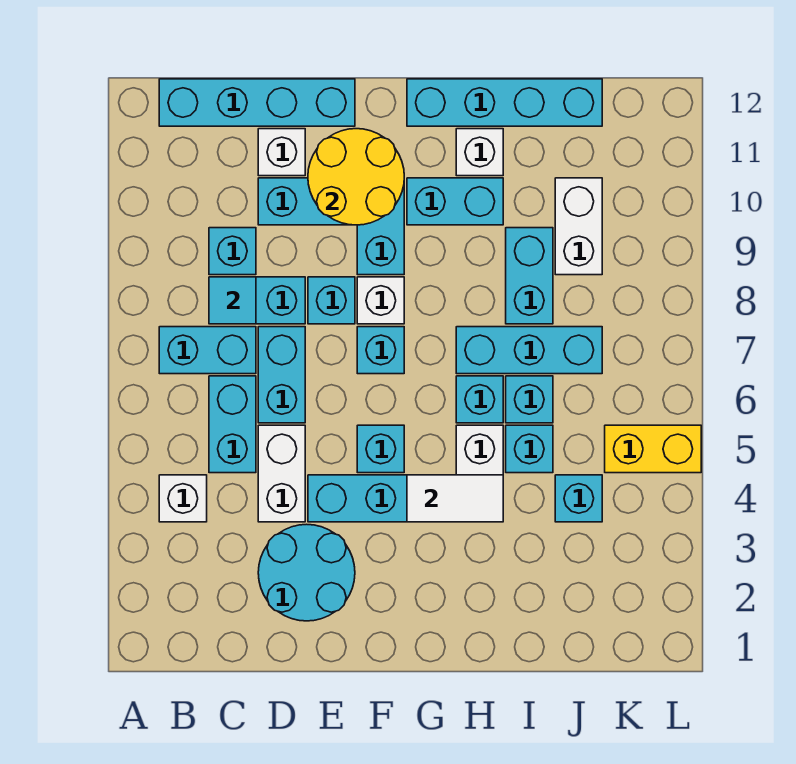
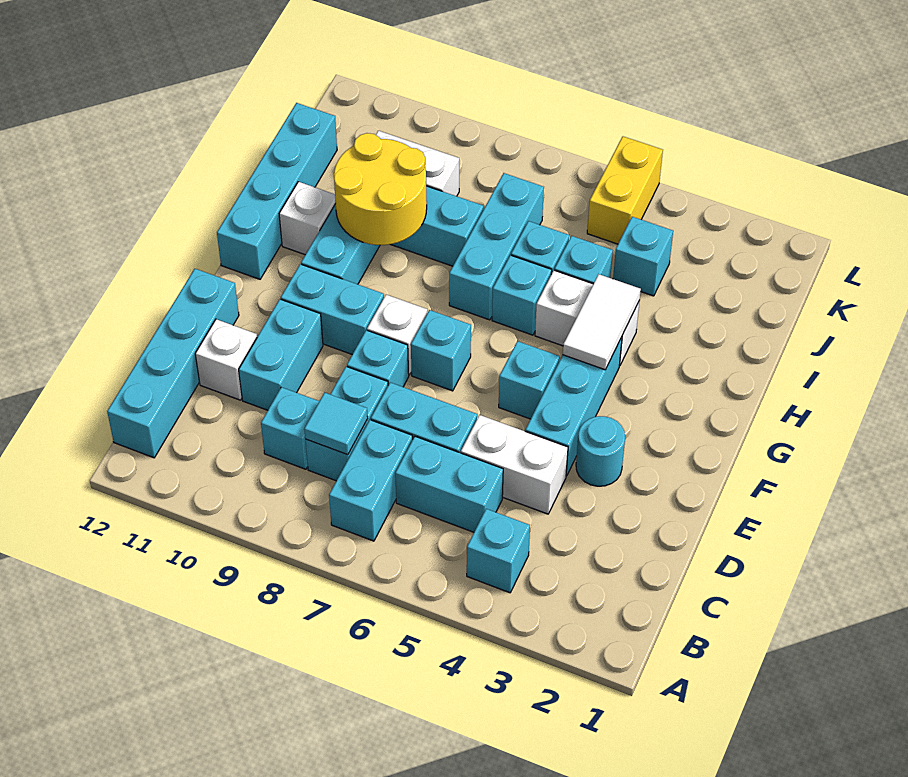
white brick B4 level 1 -> cyan brick B4 level 1
cyan round brick D2:E3 level 1 -> cyan round brick E3 level 1
yellow round brick E10:F11 level 2 -> yellow round brick H9:I10 level 2

